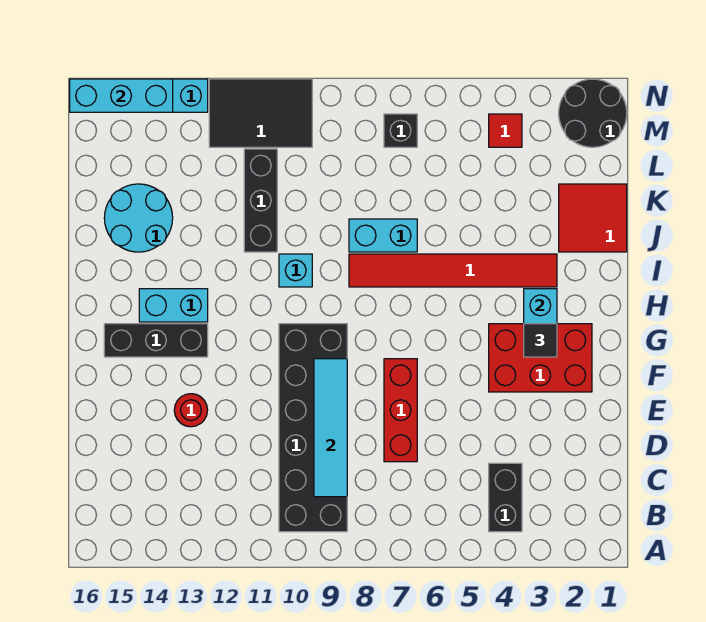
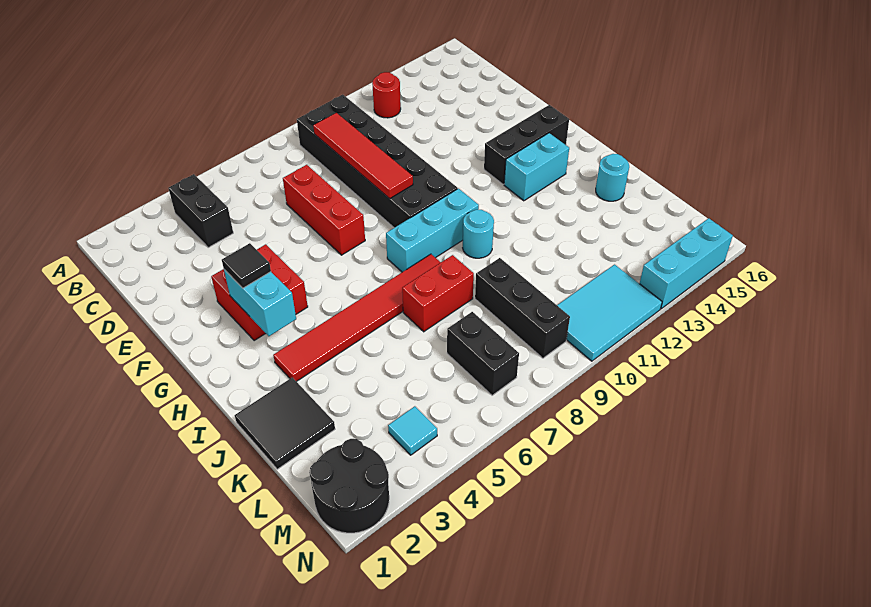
cyan tile C9:F9 level 2 -> red tile C9:F9 level 2
red round brick E13 level 1 -> red round brick B12 level 1
red brick F2:G4 level 1 -> red brick F3:G4 level 1
cyan brick I10 level 1 -> cyan round brick I10 level 1
red tile J1:K2 level 1 -> black tile J1:K2 level 1
cyan brick J7:J8 level 1 -> red brick J7:J8 level 1
black brick J11:L11 level 1 -> black brick K9:M9 level 1
cyan round brick J14:K15 level 1 -> cyan round brick J15 level 1
red tile M4 level 1 -> cyan tile M4 level 1
black brick M7 level 1 -> black brick L7:M7 level 1
black tile M10:N12 level 1 -> cyan tile M10:N12 level 1
cyan brick N14:N16 level 2 -> cyan brick H8:H10 level 1

